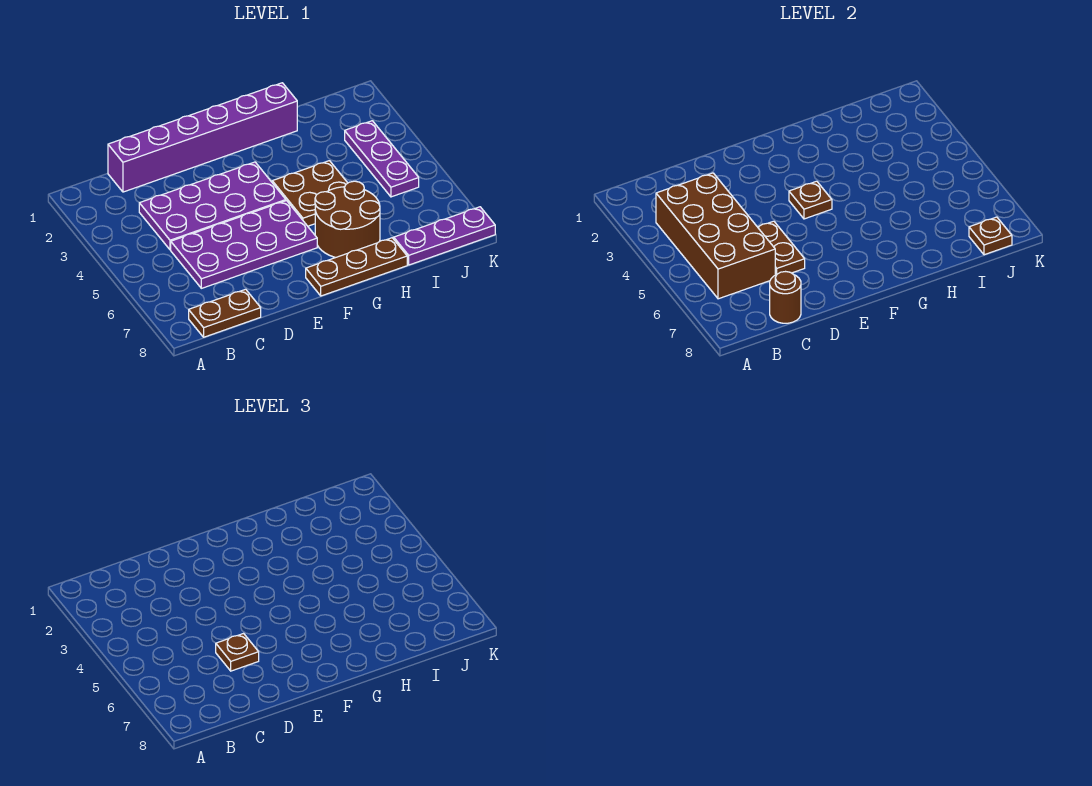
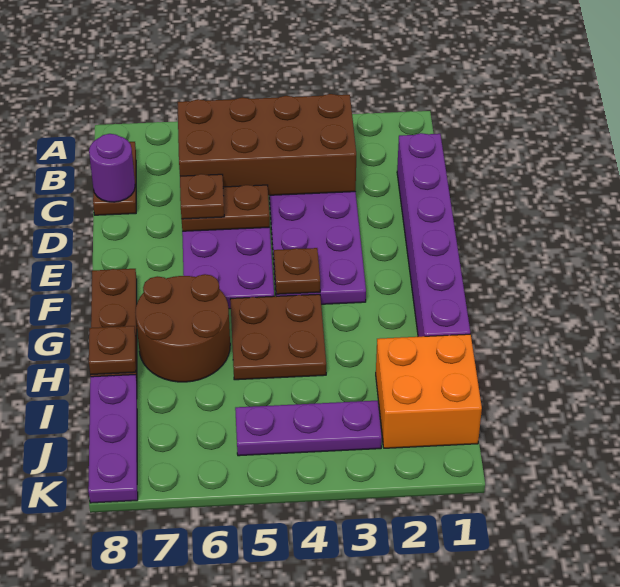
brown round brick C8 level 2 -> purple round brick C8 level 2
none -> orange brick I1:J2 level 1
brown plate J8 level 2 -> brown plate H8 level 2

